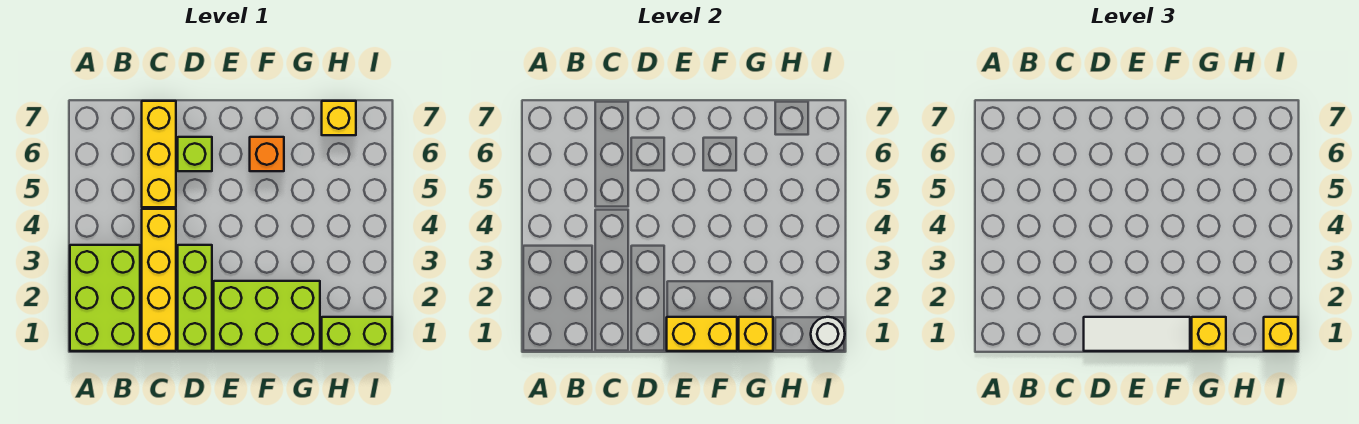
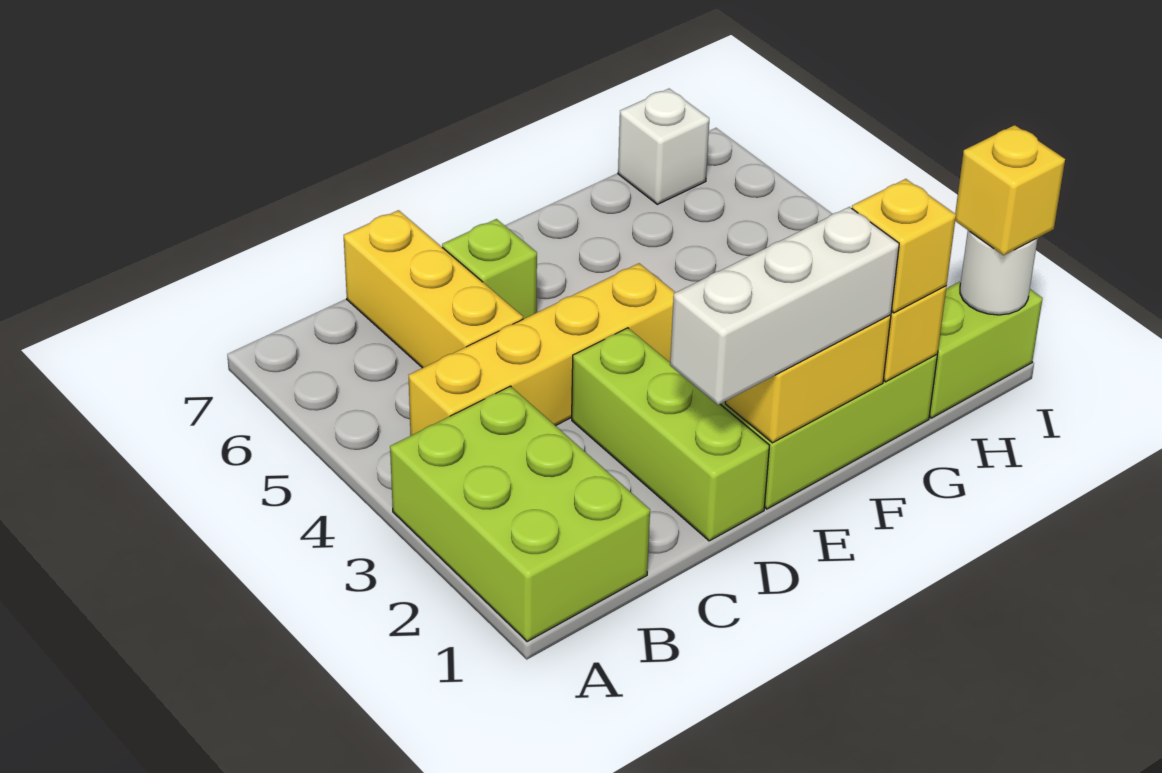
yellow brick C1:C4 level 1 -> yellow brick B4:E4 level 1
white tile D1:F1 level 3 -> white brick D1:F1 level 3
orange brick F6 level 1 -> none
yellow brick H7 level 1 -> white brick H7 level 1

